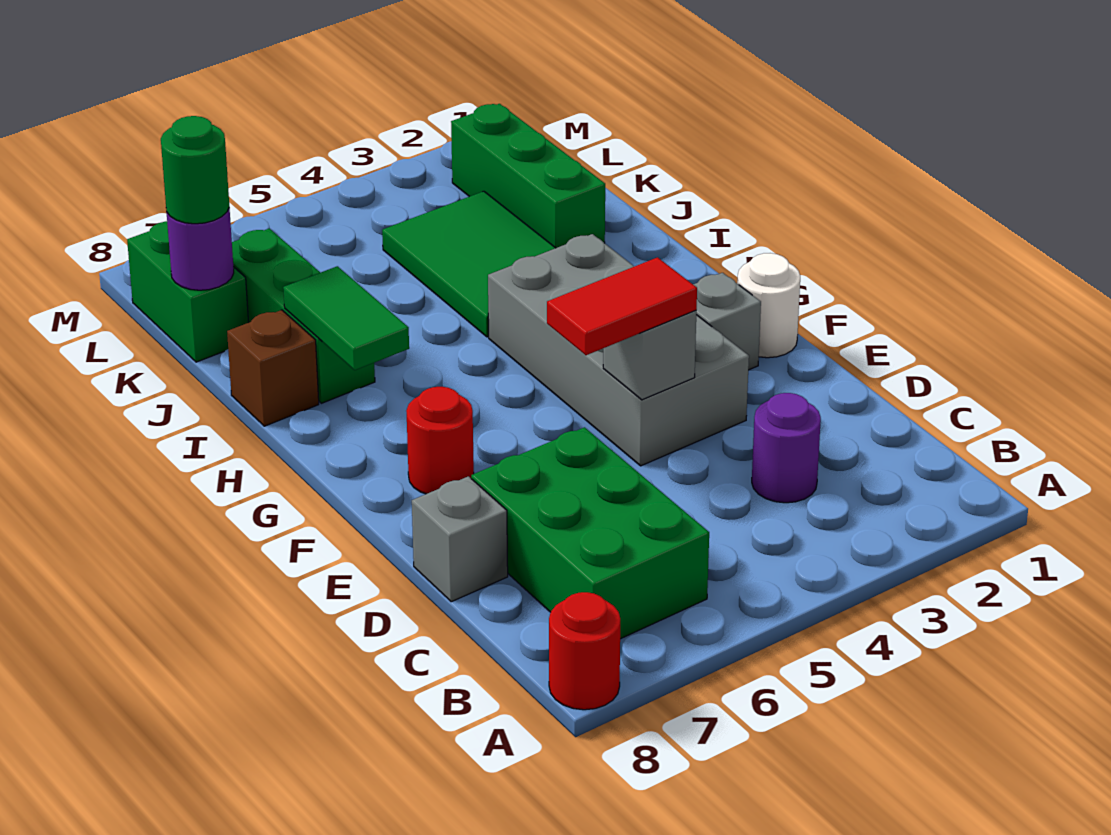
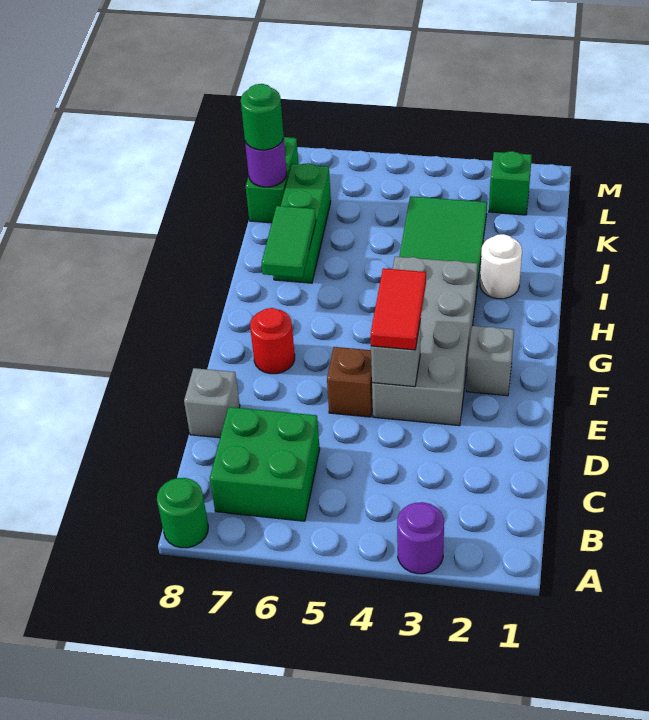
red round brick A8 level 1 -> green round brick A8 level 1
green brick B6:D7 level 1 -> green brick B6:C7 level 1
purple round brick C3 level 1 -> purple round brick A3 level 1
red tile E4:E5 level 3 -> red tile E4:F4 level 3
white round brick F1 level 1 -> white round brick I2 level 1
brown brick I8 level 1 -> brown brick E5 level 1
green brick J2:L2 level 1 -> green brick L2 level 1

